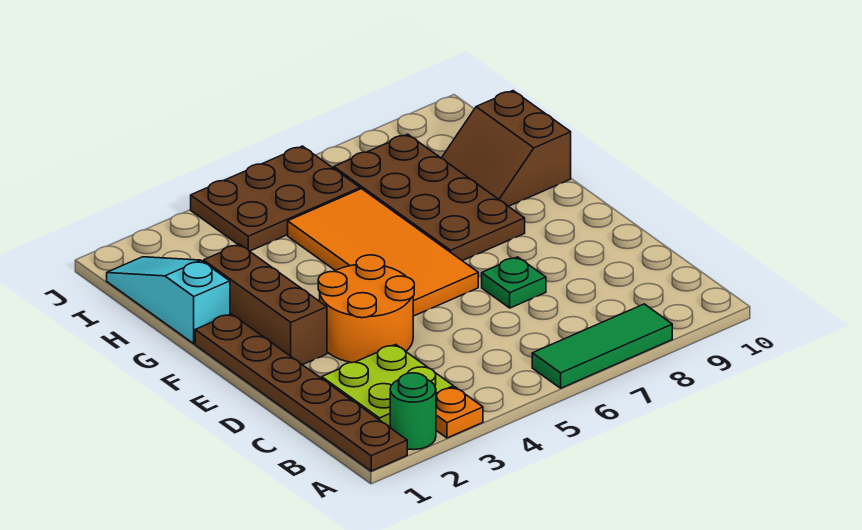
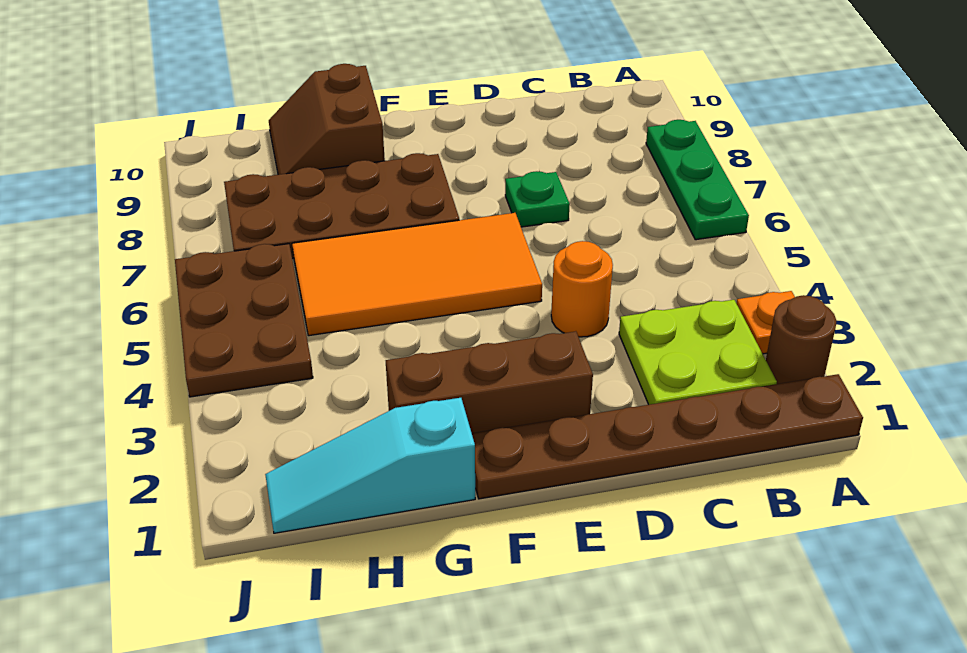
green round brick A2 level 1 -> brown round brick A2 level 1
green tile A6:A8 level 1 -> green plate A6:A8 level 1
orange round brick D3:E4 level 1 -> orange round brick D4 level 1
brown slope G9:H10 level 1 top 10 -> brown slope G9:H10 level 1 top G

